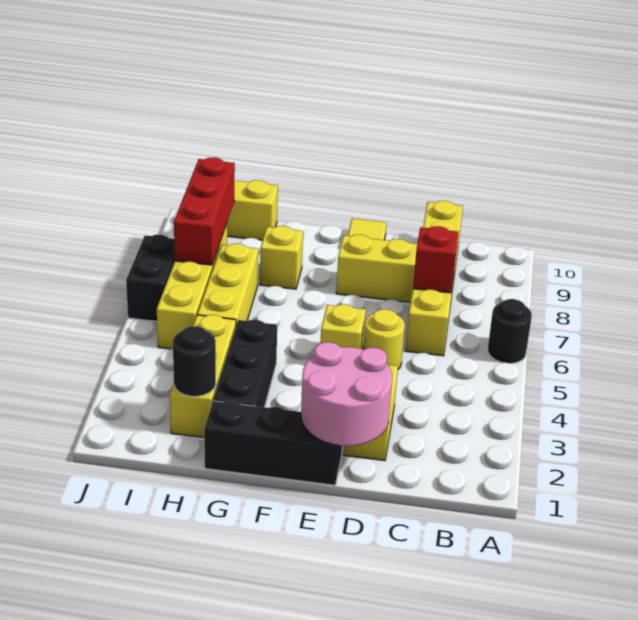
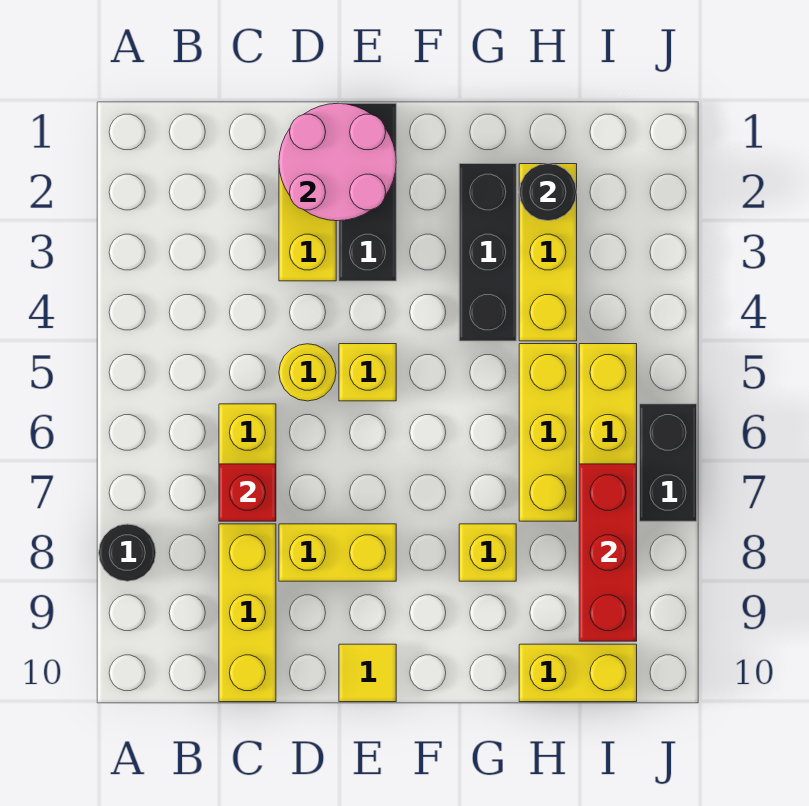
black round brick A6 level 1 -> black round brick A8 level 1
black brick E1:G1 level 1 -> black brick E1:E3 level 1

